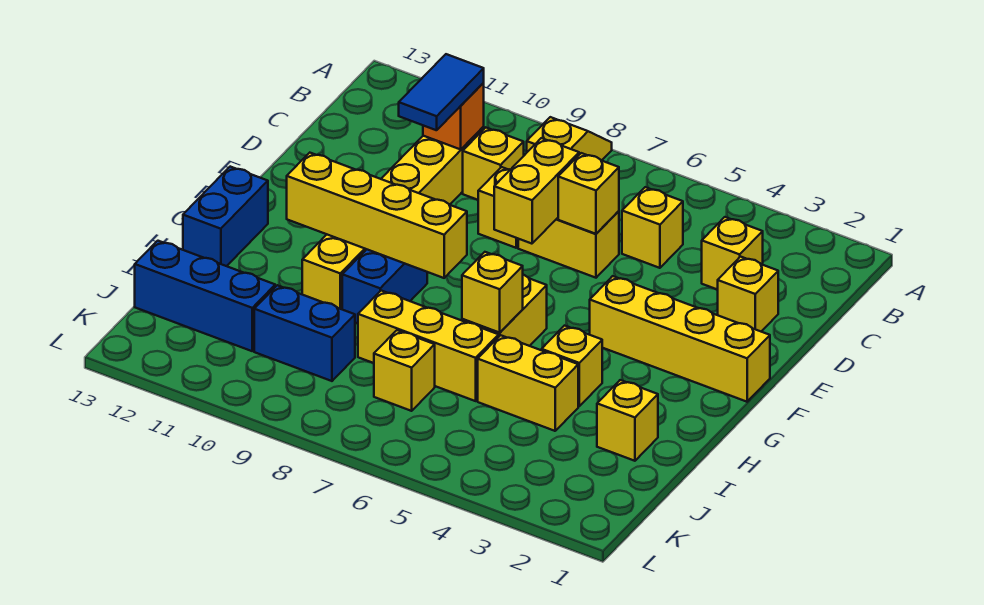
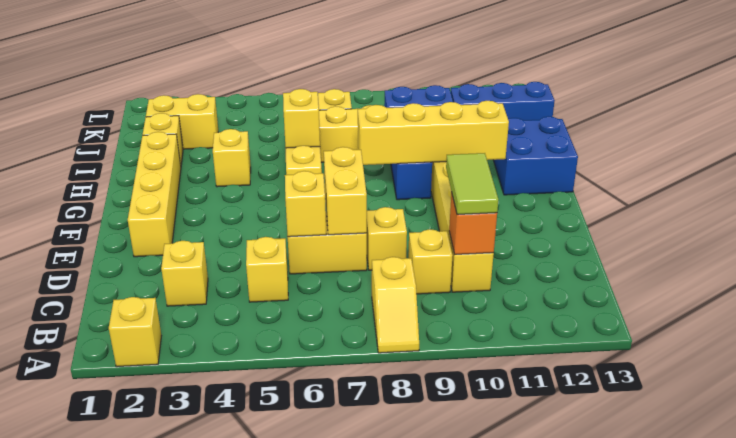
blue tile C10:D10 level 3 -> lime tile C10:D10 level 3
yellow brick D2 level 1 -> yellow brick A2 level 1
yellow brick F1:F4 level 1 -> yellow brick E2:H2 level 1
blue brick G13:H13 level 1 -> blue brick G12:H13 level 1
yellow brick I4:I5 level 1 -> yellow brick J2:J3 level 1

